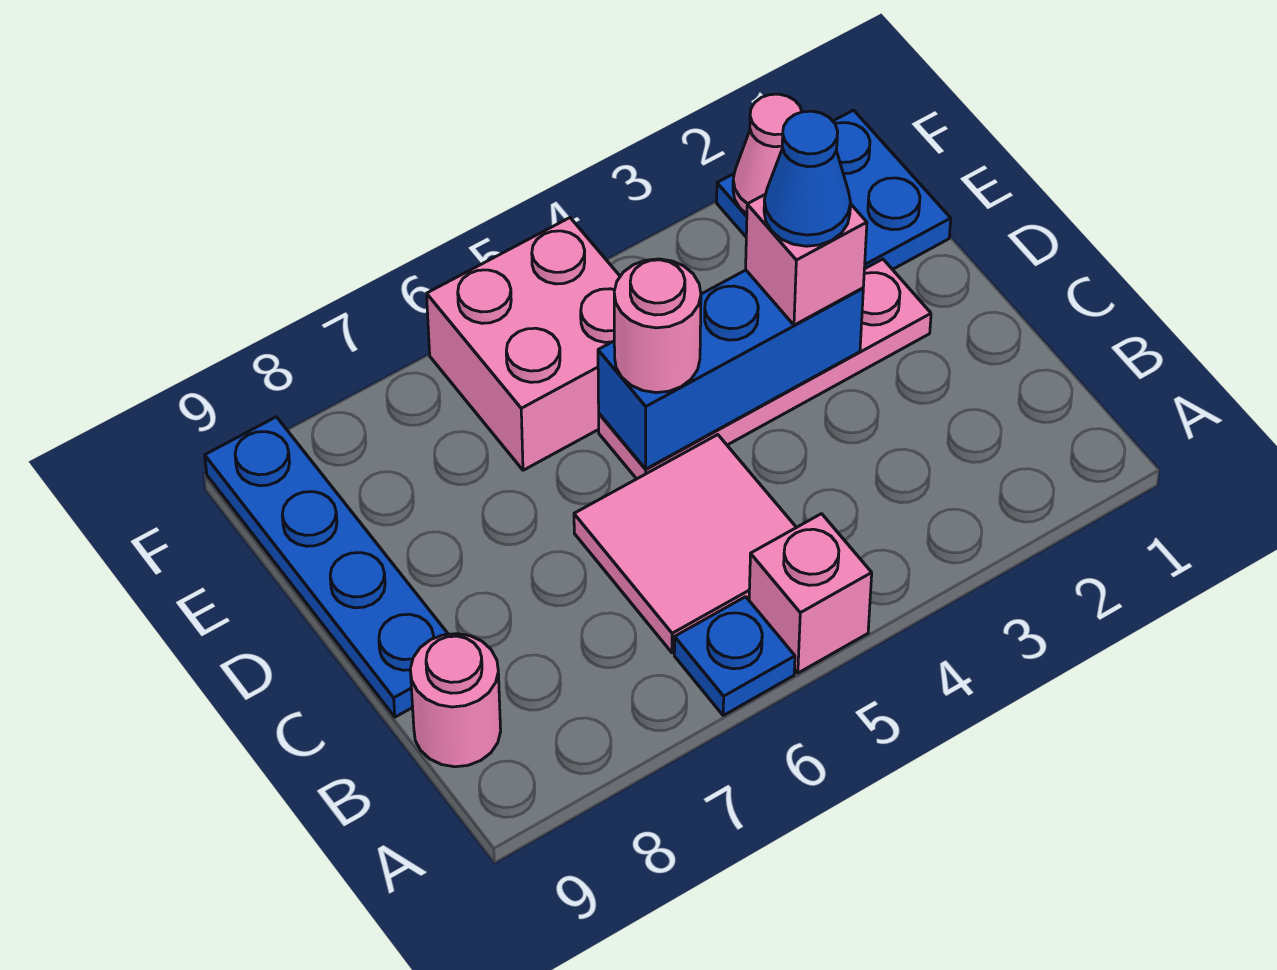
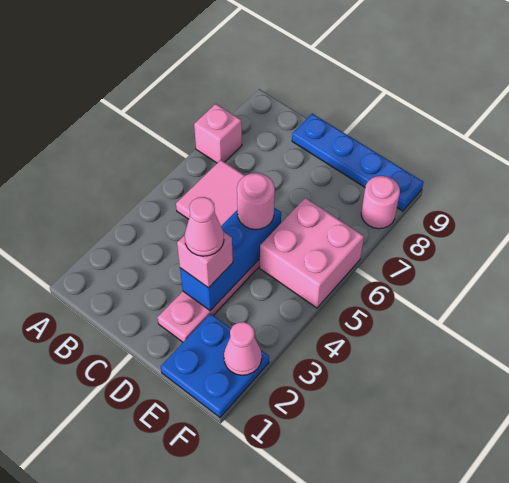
pink brick A5 level 1 -> pink brick A7 level 1
blue plate A6 level 1 -> none
pink round brick B9 level 1 -> pink round brick F8 level 1
blue cone D3 level 4 -> pink cone D3 level 4

